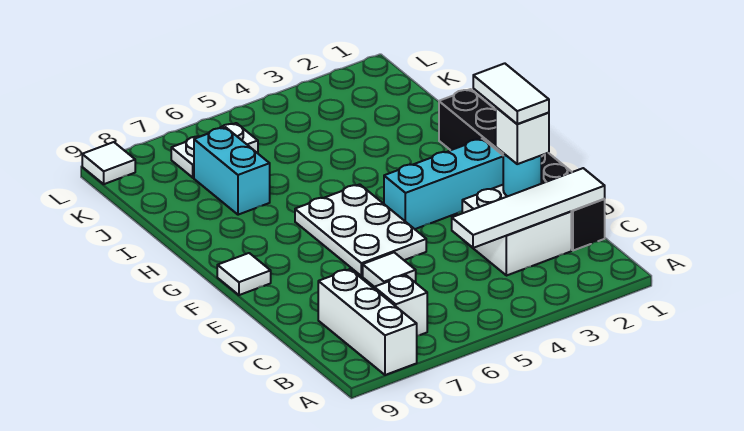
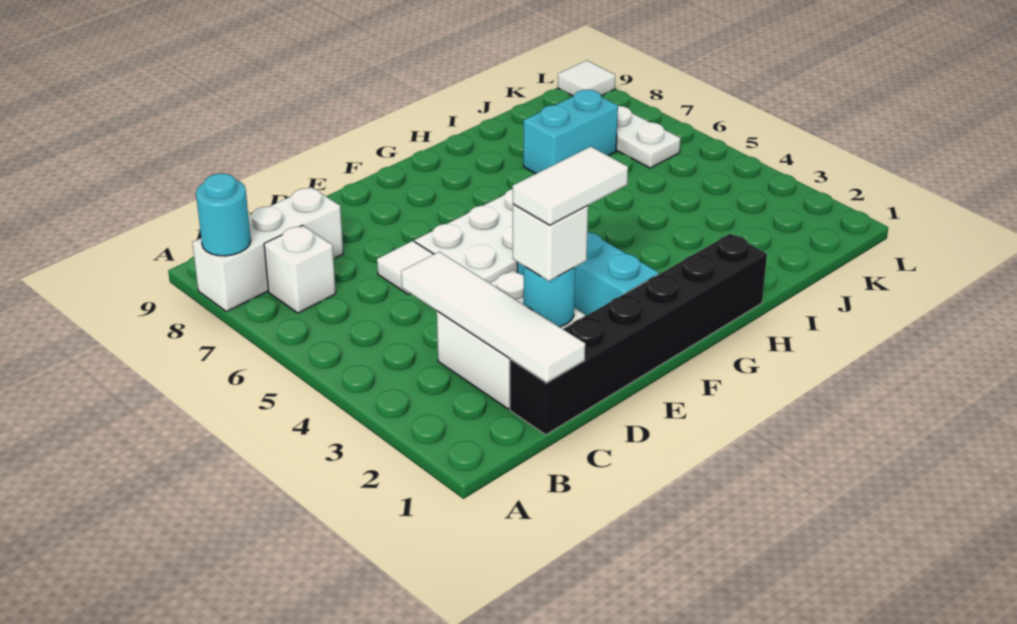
none -> cyan round brick A8 level 2
white tile F9 level 1 -> none

